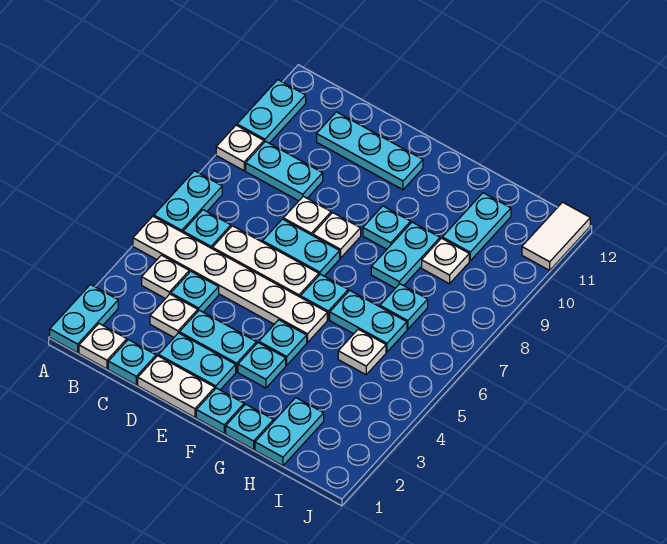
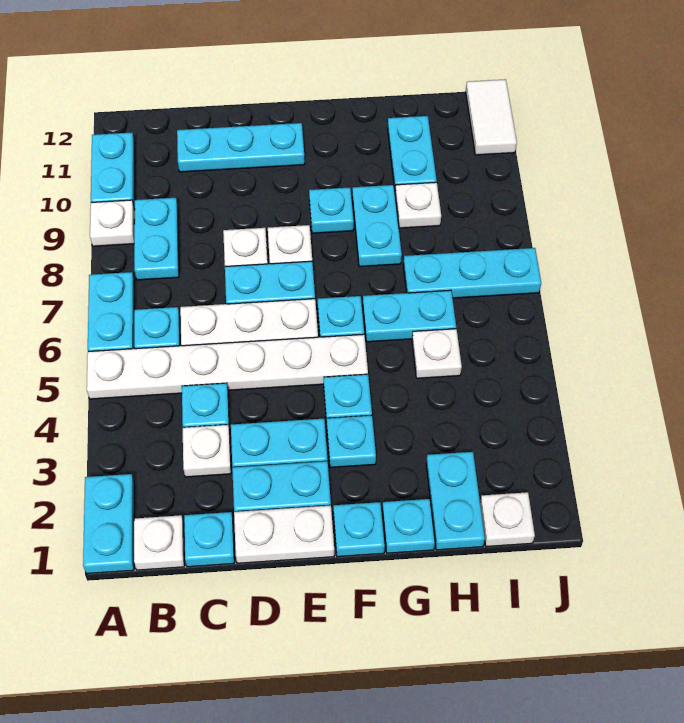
white plate B4 level 1 -> white plate I1 level 1
cyan plate B9:C9 level 1 -> cyan plate B8:B9 level 1
cyan plate H7 level 1 -> cyan plate H7:J7 level 1

